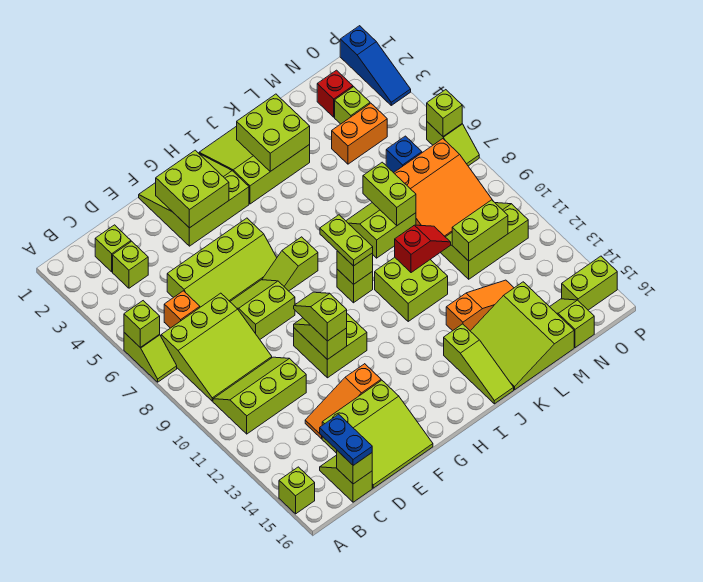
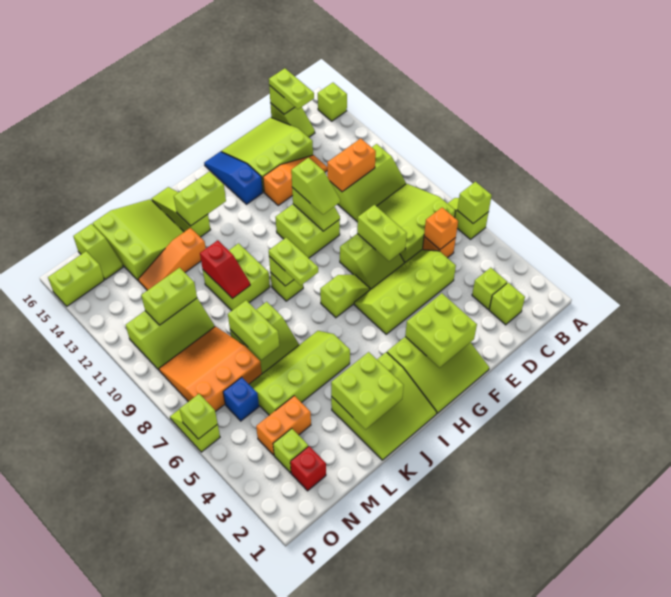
none -> orange brick C6 level 2
none -> orange brick C11:D11 level 2
blue plate C15:C16 level 3 -> lime plate C15:C16 level 3
none -> lime brick E7:E8 level 2
none -> lime brick I14:J14 level 2
none -> lime slope J5:M6 level 1 top 5
red slope K10:L10 level 2 top K -> red slope K10:K11 level 2 top 11
blue slope P1:P3 level 1 top 1 -> blue slope G14:G16 level 1 top 14

